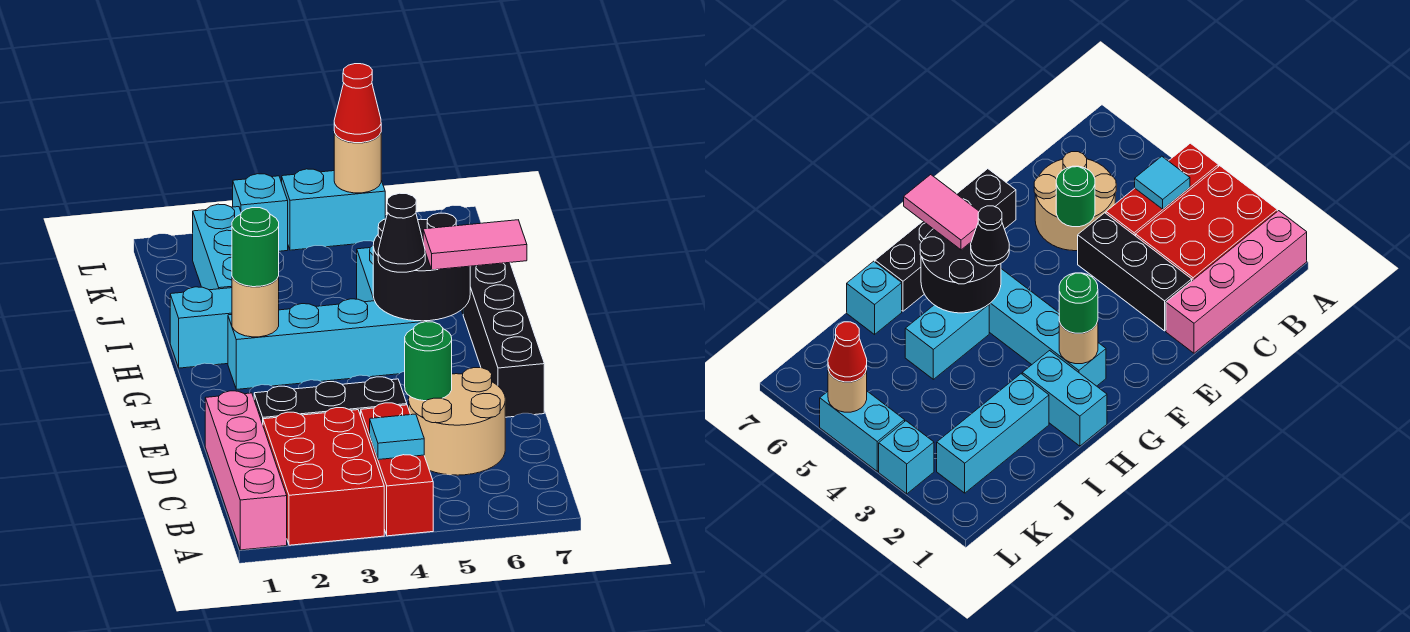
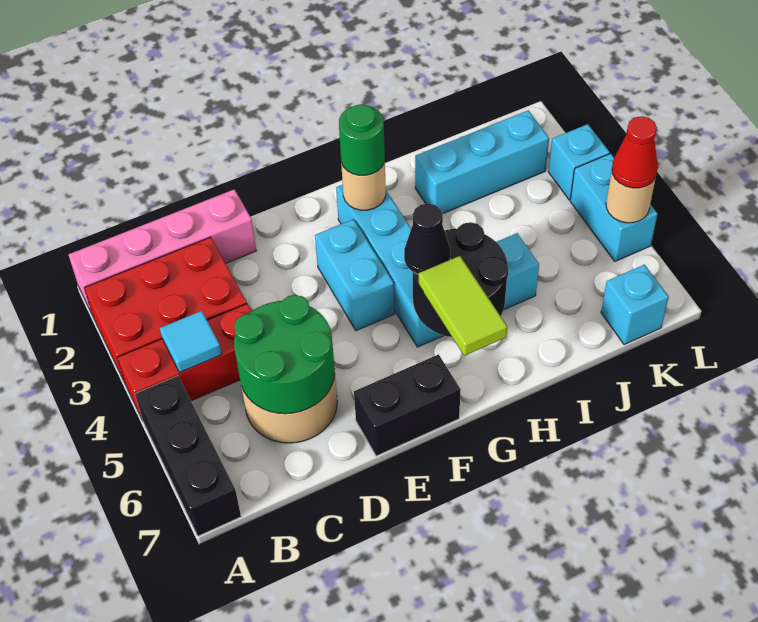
black brick D2:D4 level 1 -> black brick A5:A7 level 1
green round brick D5 level 2 -> green round brick C5:D6 level 2
black brick E7:H7 level 1 -> black brick E7:F7 level 1
pink tile G6:G7 level 3 -> lime tile G6:G7 level 3
cyan brick H1:H2 level 1 -> cyan brick F3:F4 level 1
cyan brick I7 level 1 -> cyan brick K7 level 1

